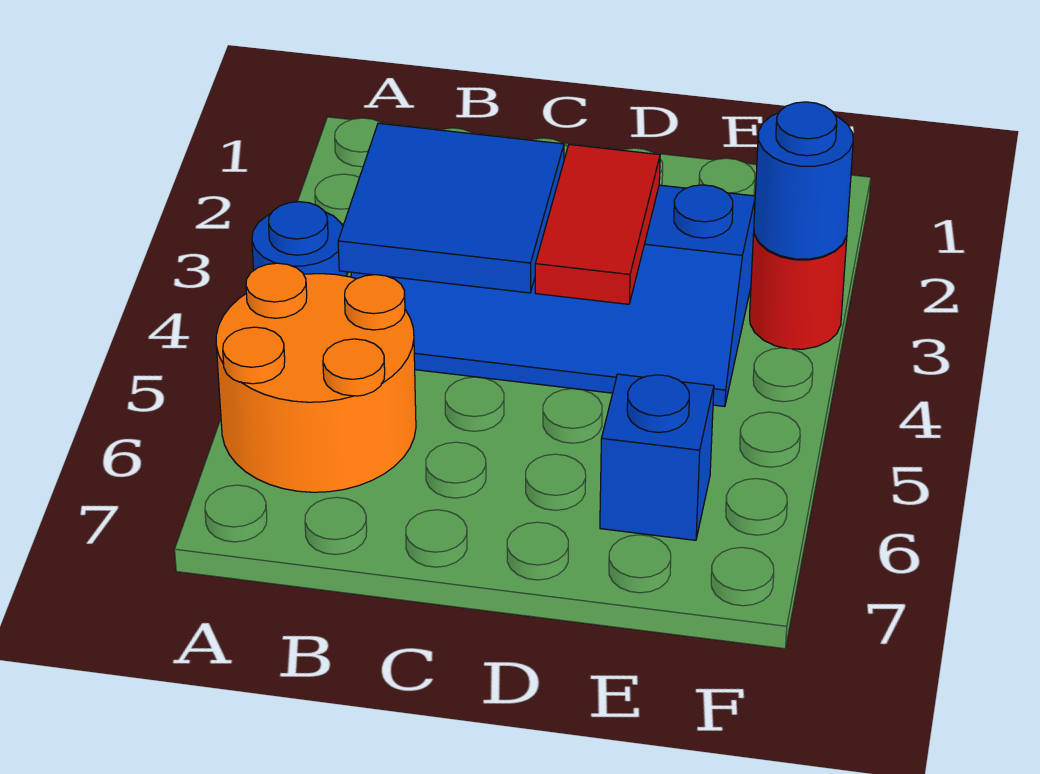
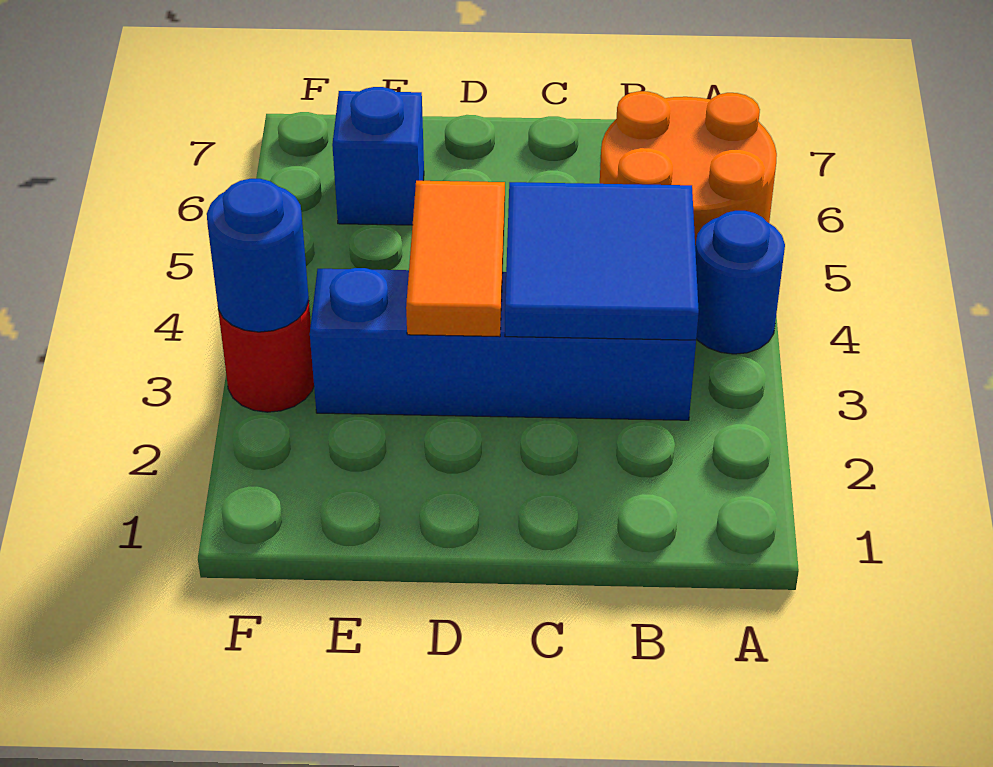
red tile D3:D4 level 2 -> orange tile D3:D4 level 2

